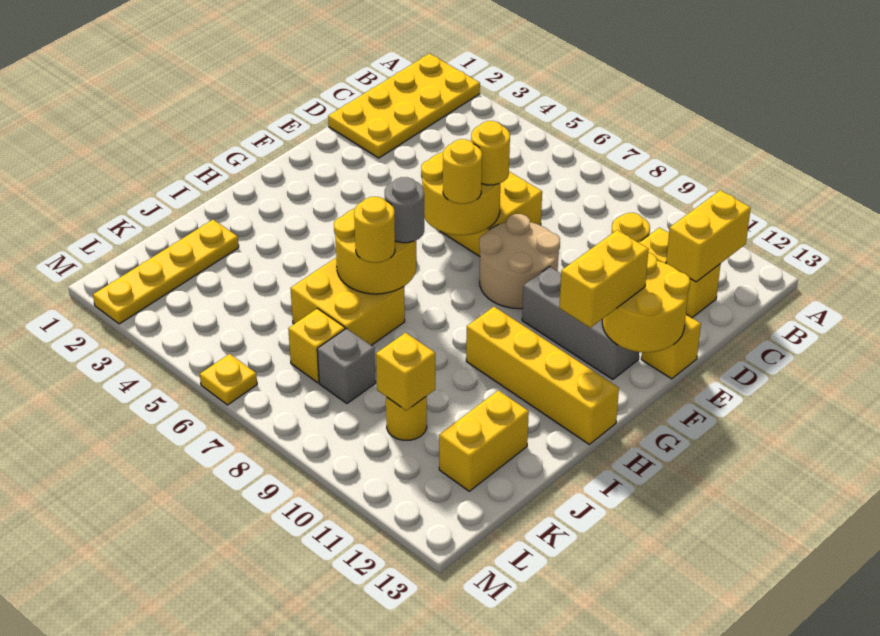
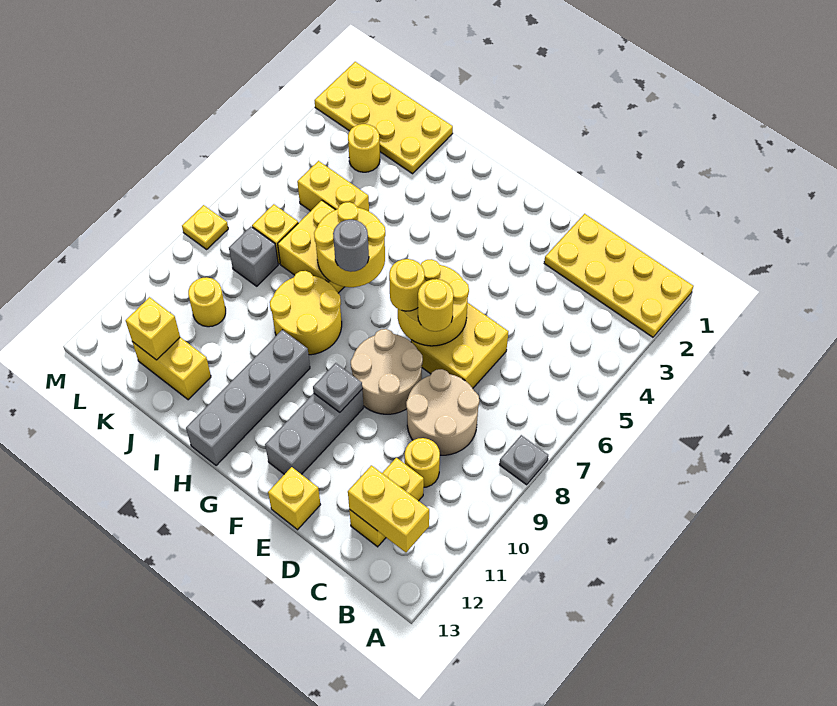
none -> grey plate A8 level 1
none -> tan round brick C8:D9 level 1
yellow round brick E12:F13 level 2 -> yellow round brick H8:I9 level 1
none -> grey plate F10 level 2
yellow brick F12:G12 level 3 -> yellow brick J5:K5 level 1
yellow brick H10:H13 level 1 -> grey brick H10:H13 level 1
yellow round brick I7 level 3 -> yellow round brick K3 level 1
yellow plate J2:M2 level 1 -> yellow plate J1:M2 level 1
yellow brick K10 level 2 -> yellow brick K12 level 2
yellow plate M6 level 1 -> yellow plate M8 level 1

